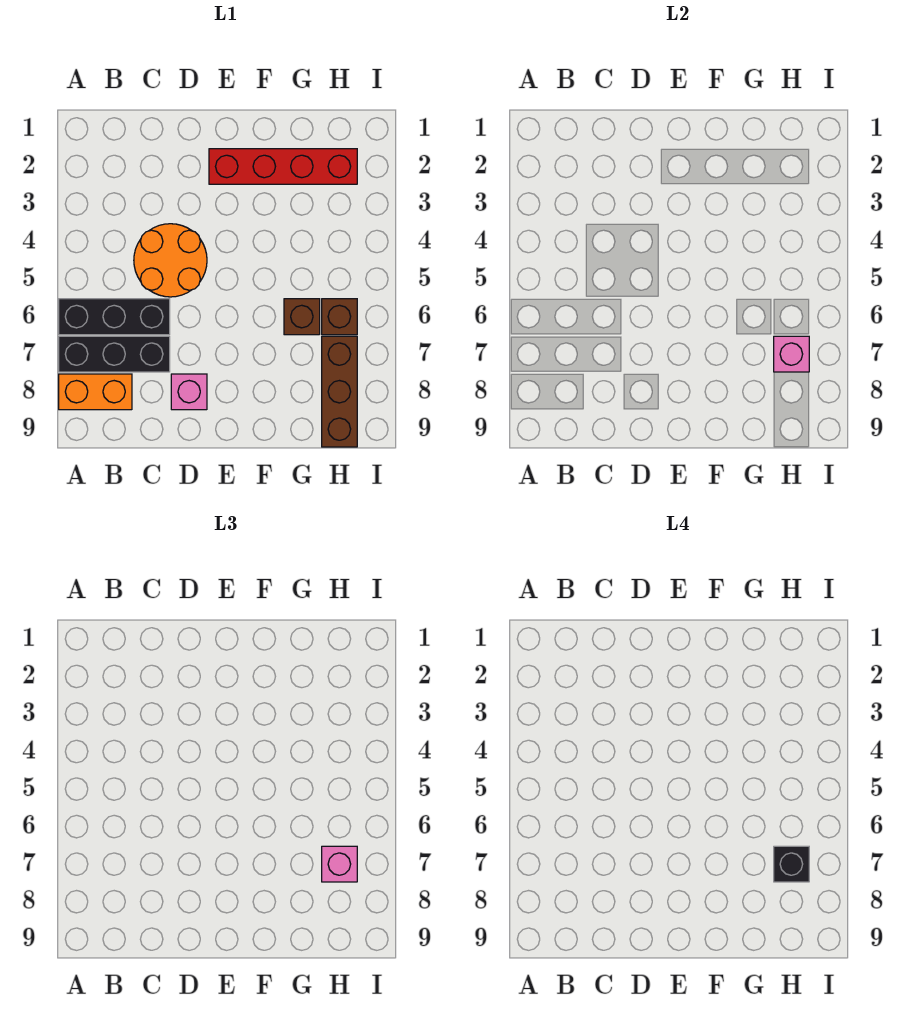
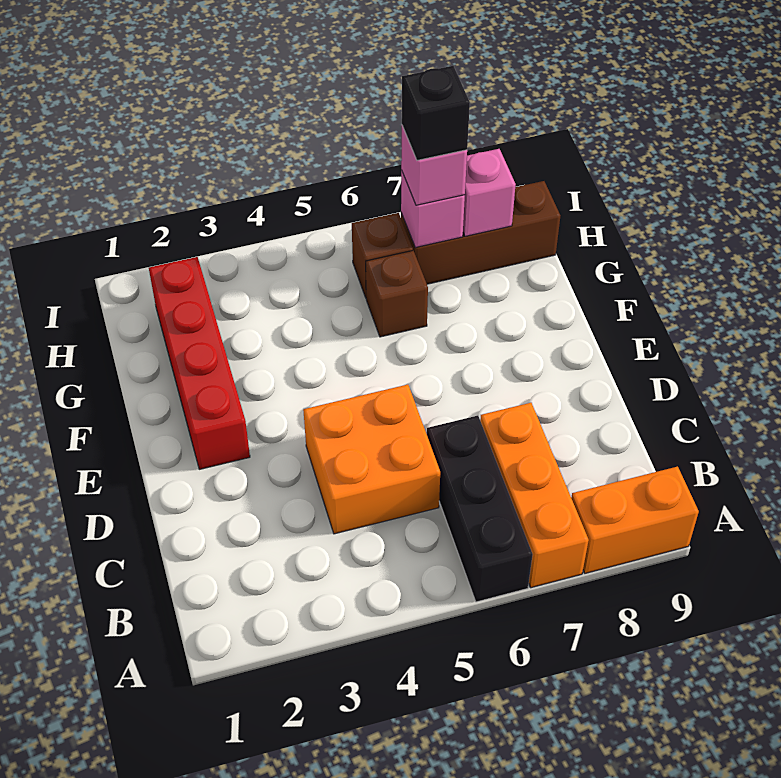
black brick A7:C7 level 1 -> orange brick A7:C7 level 1
orange brick A8:B8 level 1 -> orange brick A8:A9 level 1
orange round brick C4:D5 level 1 -> orange brick C4:D5 level 1
pink brick D8 level 1 -> pink brick H8 level 2

